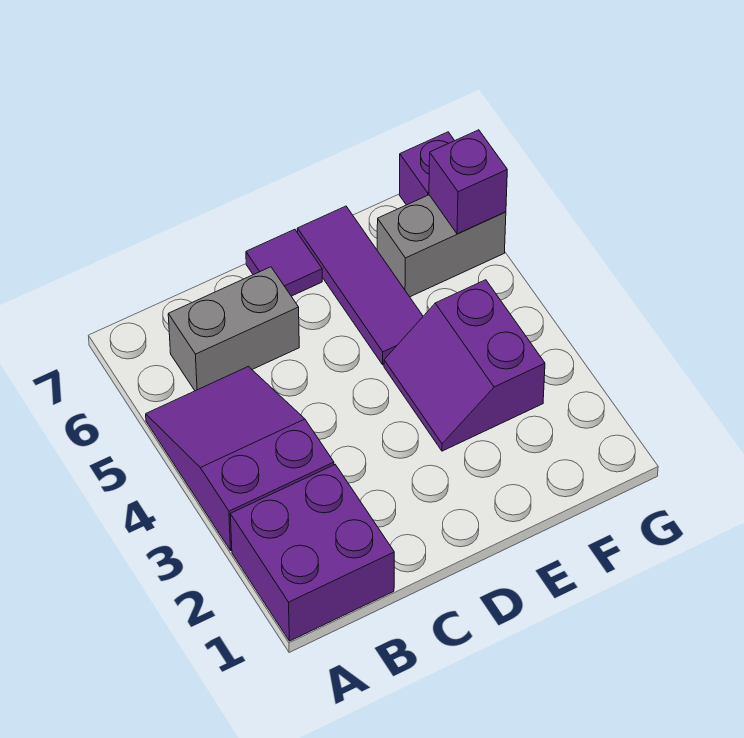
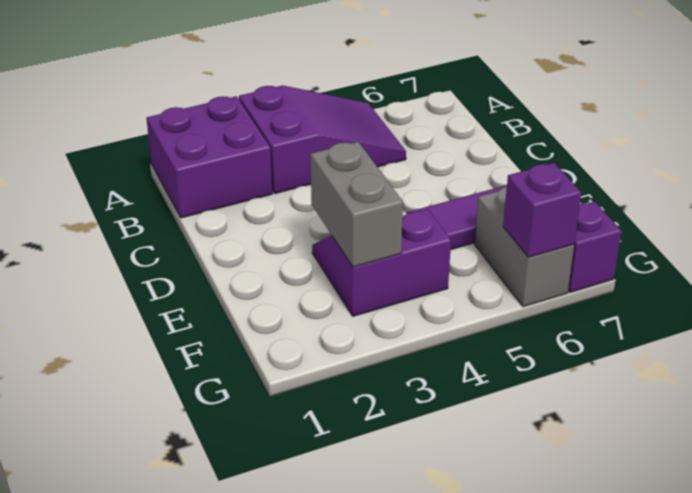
grey brick B6:C6 level 1 -> grey brick E3:F3 level 2
purple tile D7 level 1 -> none

